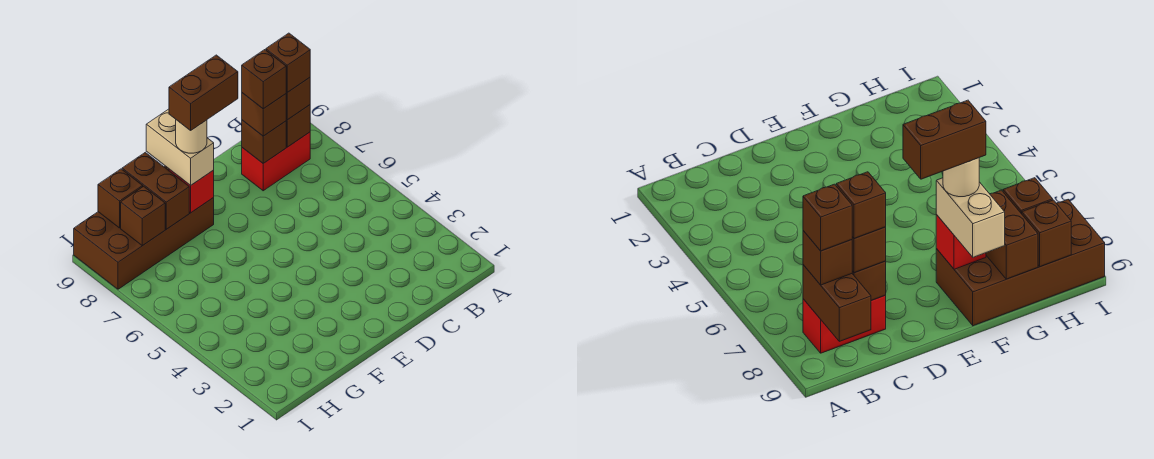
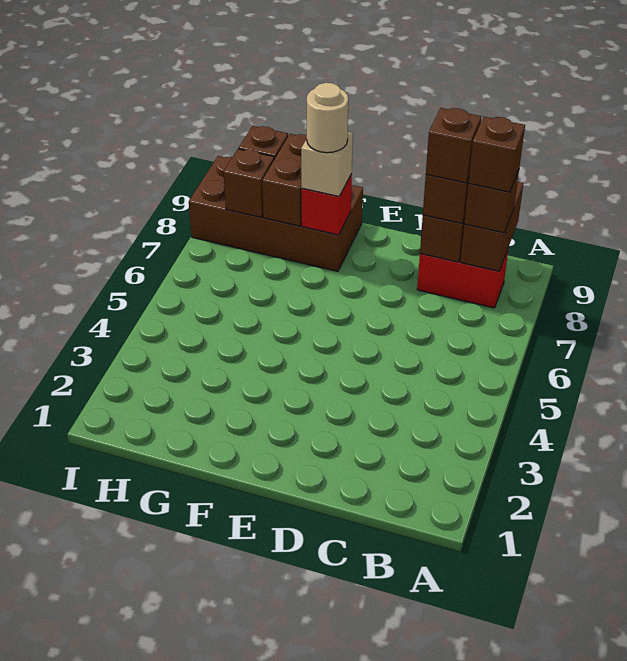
brown brick E8:F8 level 5 -> none
tan brick F8:F9 level 3 -> tan brick F8 level 3

